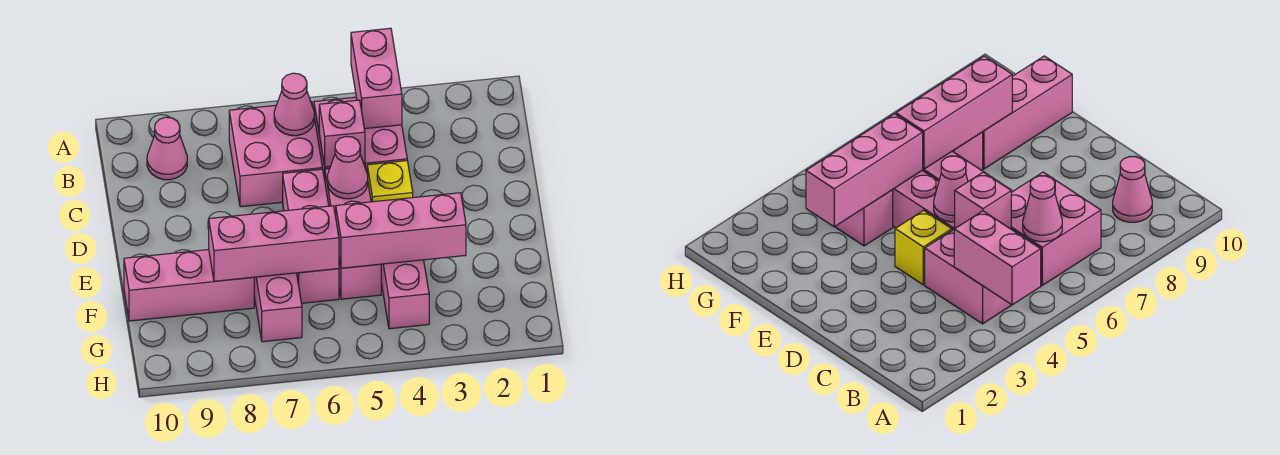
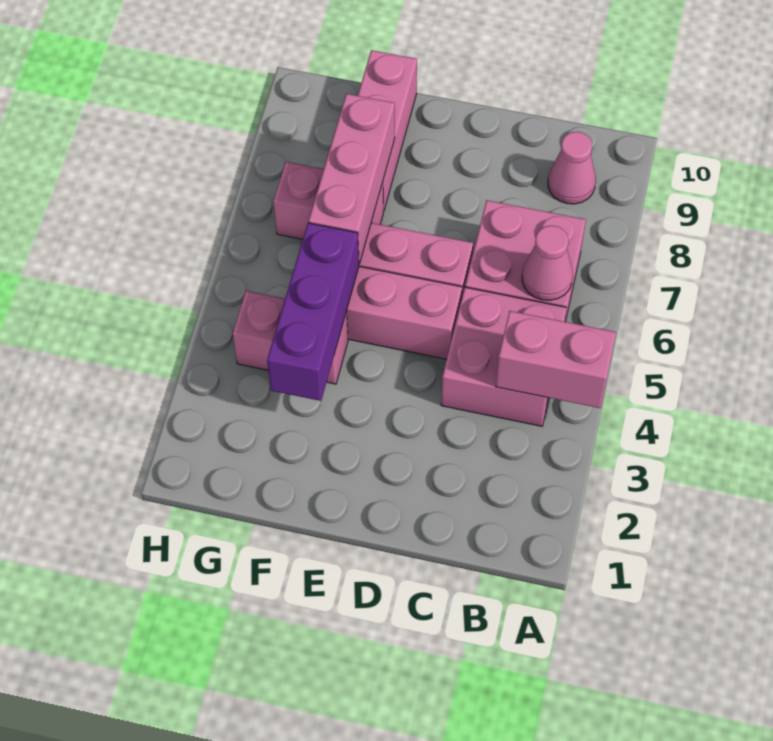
pink brick C5 level 2 -> none
yellow brick D4 level 1 -> none
pink cone D5 level 2 -> none
pink brick F3:F5 level 2 -> purple brick F3:F5 level 2

